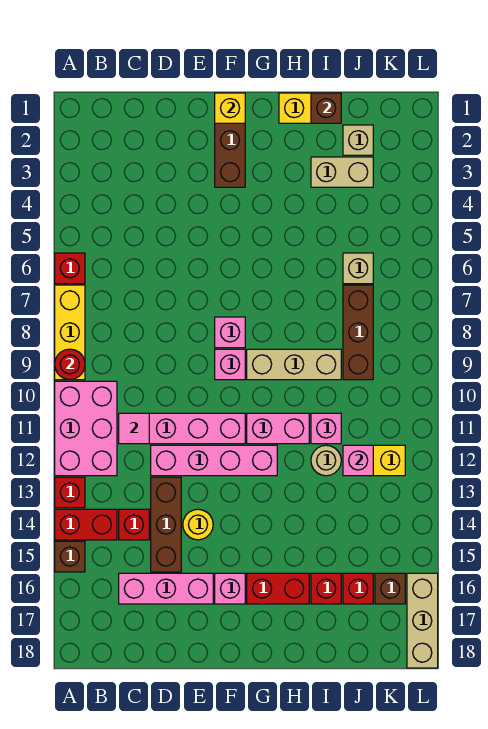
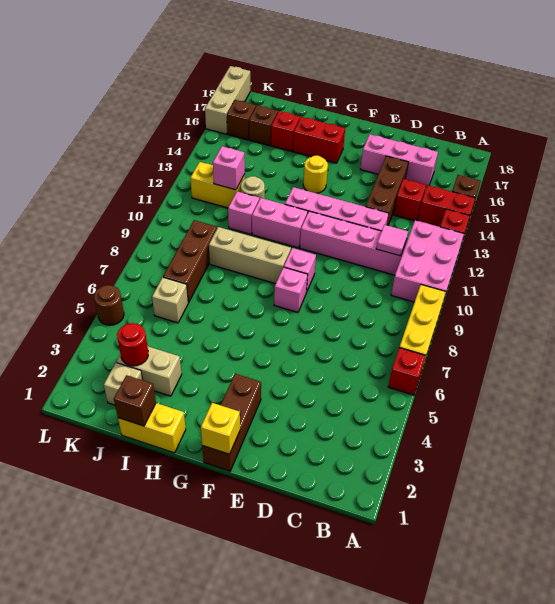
red round brick A9 level 2 -> red round brick J3 level 2
yellow round brick E14 level 1 -> yellow round brick G14 level 1
pink brick F16 level 1 -> none
red brick J16 level 1 -> brown brick J16 level 1
none -> brown round brick L5 level 1

